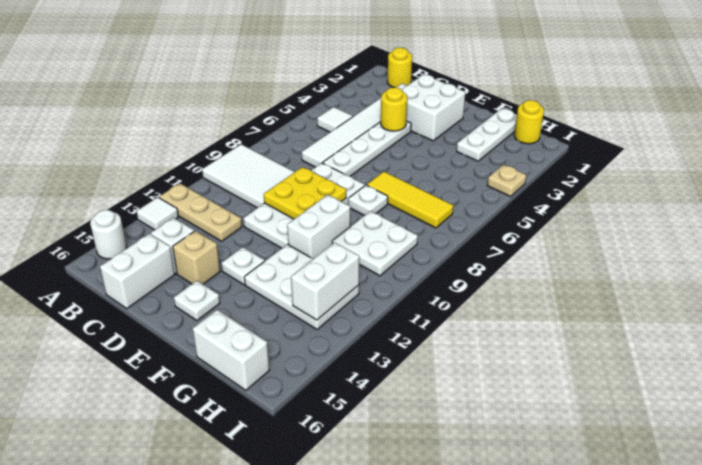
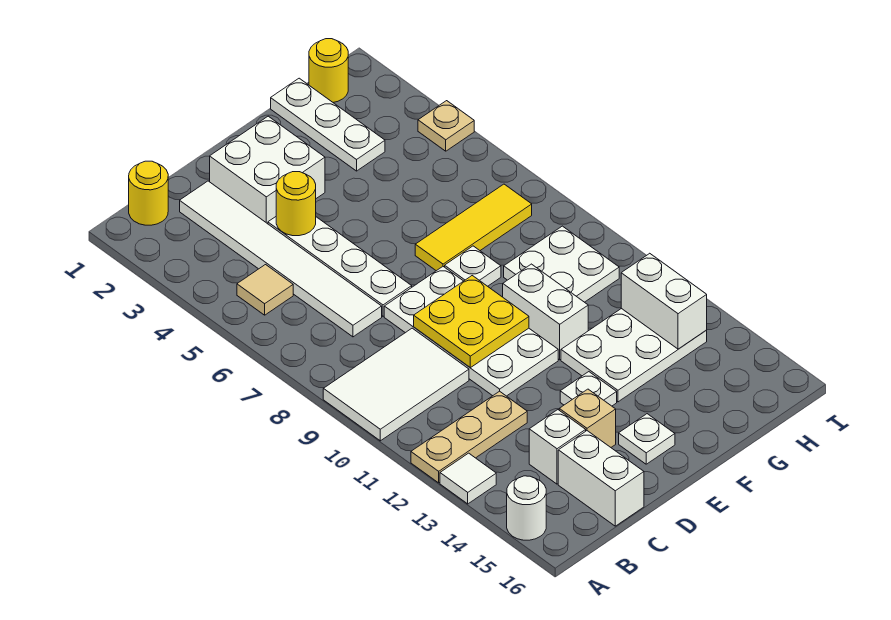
white tile B5 level 1 -> tan tile B5 level 1
white brick G16:H16 level 1 -> none

